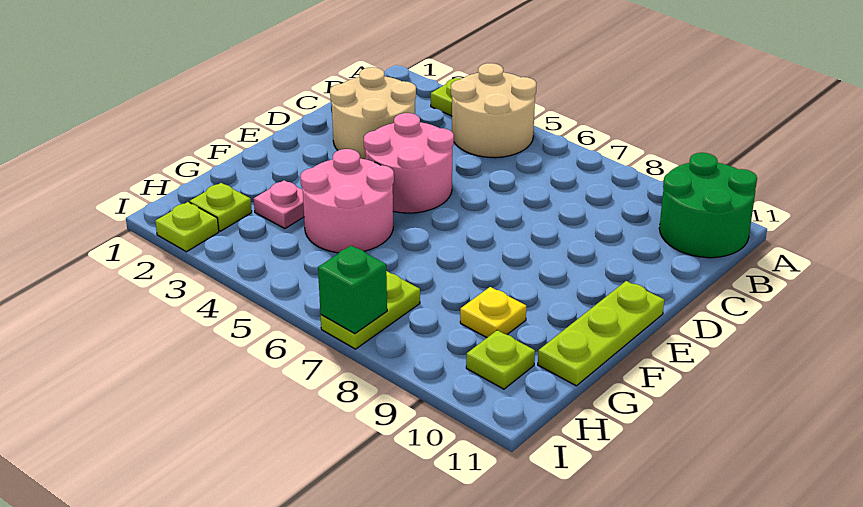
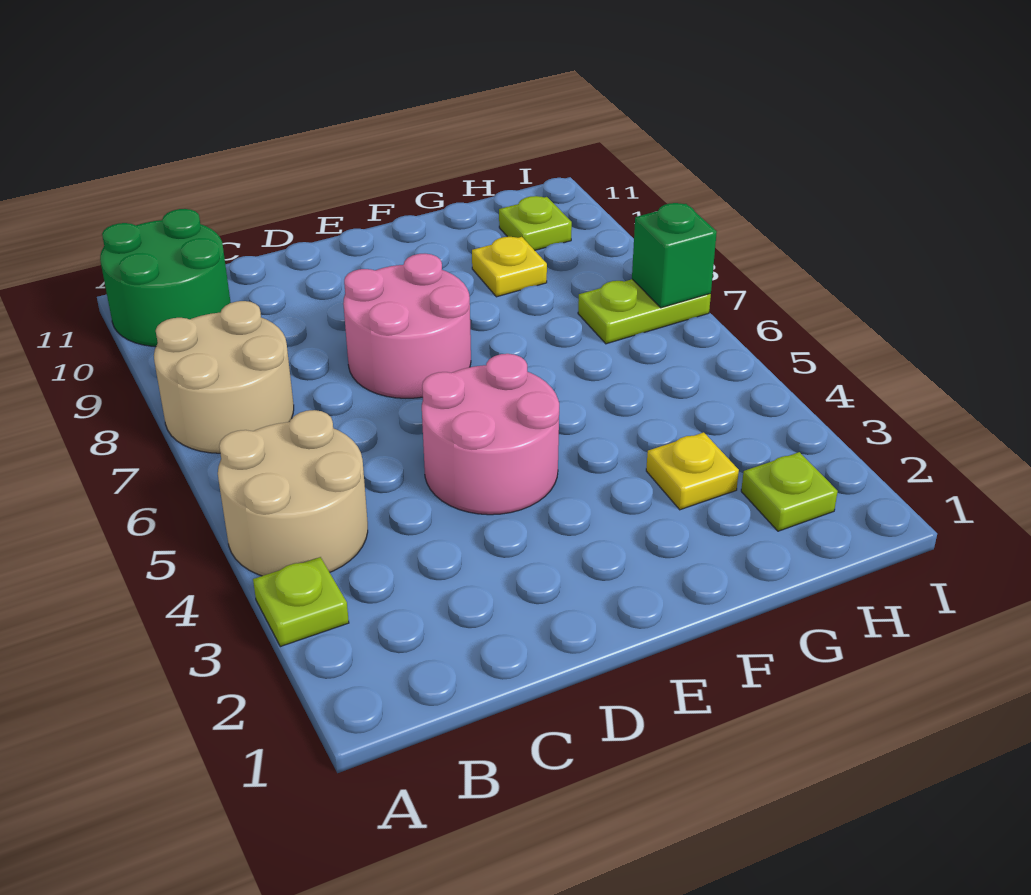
tan round brick C2:D3 level 1 -> tan round brick A7:B8 level 1
lime plate E11:G11 level 1 -> none
pink round brick F4:G5 level 1 -> pink round brick D7:E8 level 1
pink plate G3 level 1 -> yellow plate G3 level 1
lime plate I2 level 1 -> none

